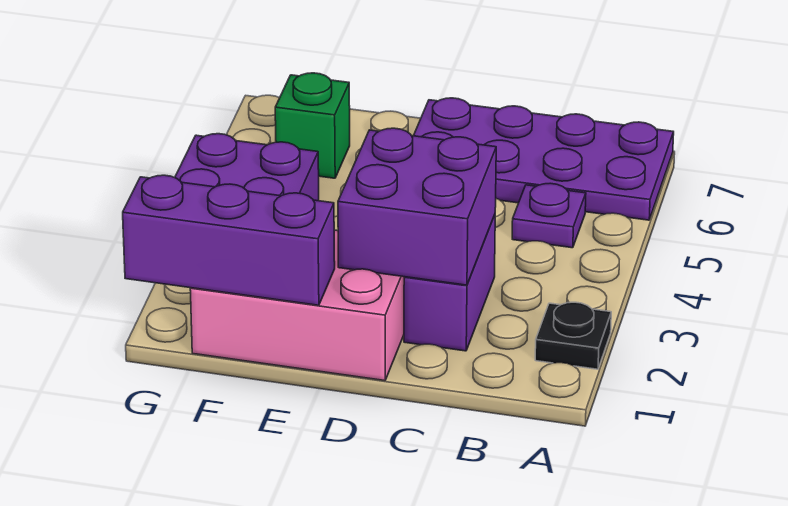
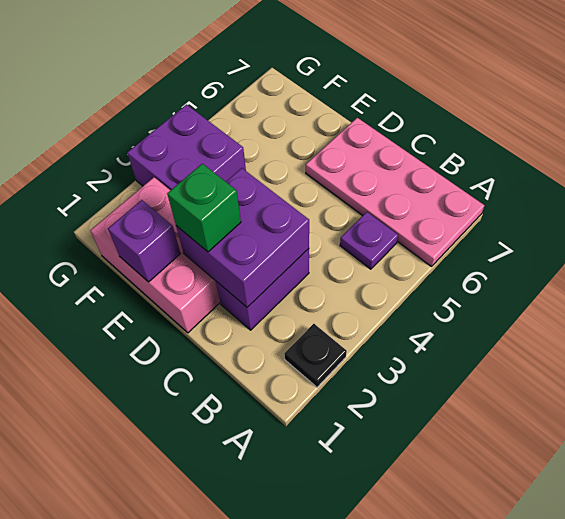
purple plate A6:D7 level 1 -> pink plate A6:D7 level 1
purple brick E1:G1 level 2 -> purple brick E1 level 2
green brick F6 level 1 -> green brick D2 level 3

